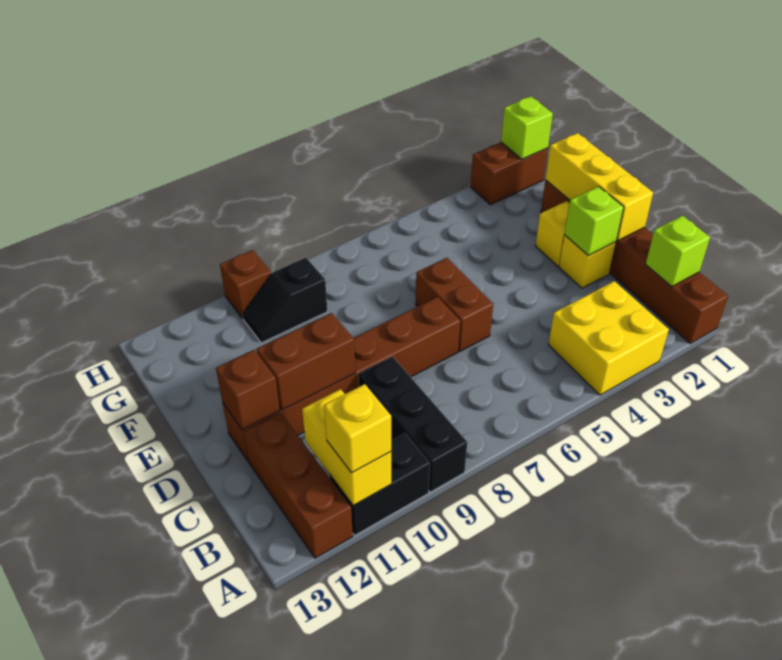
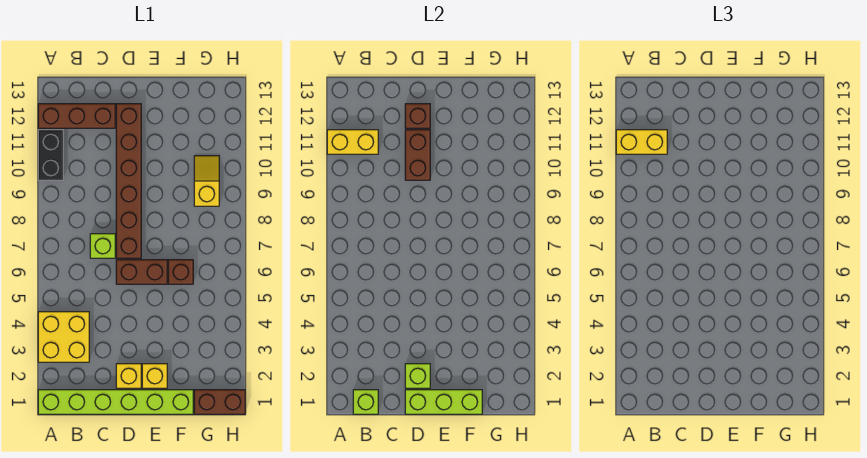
brown brick A1:F1 level 1 -> lime brick A1:F1 level 1
black brick A9:C9 level 1 -> none
yellow brick A11 level 3 -> yellow brick A11:B11 level 3
yellow brick D1:F1 level 2 -> lime brick D1:F1 level 2
black slope G9:G10 level 1 top 9 -> yellow slope G9:G10 level 1 top 9
brown brick H1:H2 level 1 -> brown brick G1:H1 level 1
lime brick H1 level 2 -> lime brick C7 level 1
brown brick H10 level 1 -> brown brick F6 level 1

